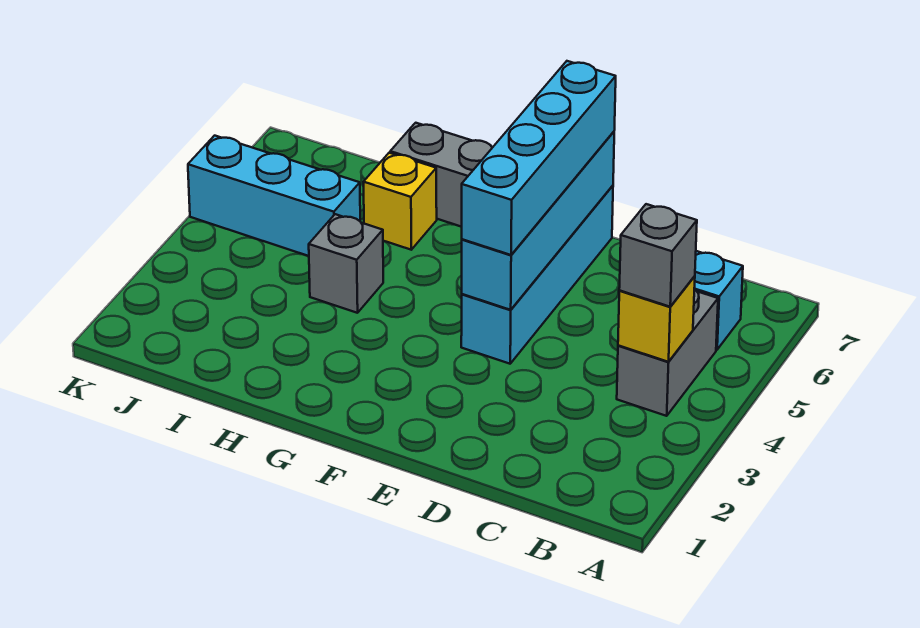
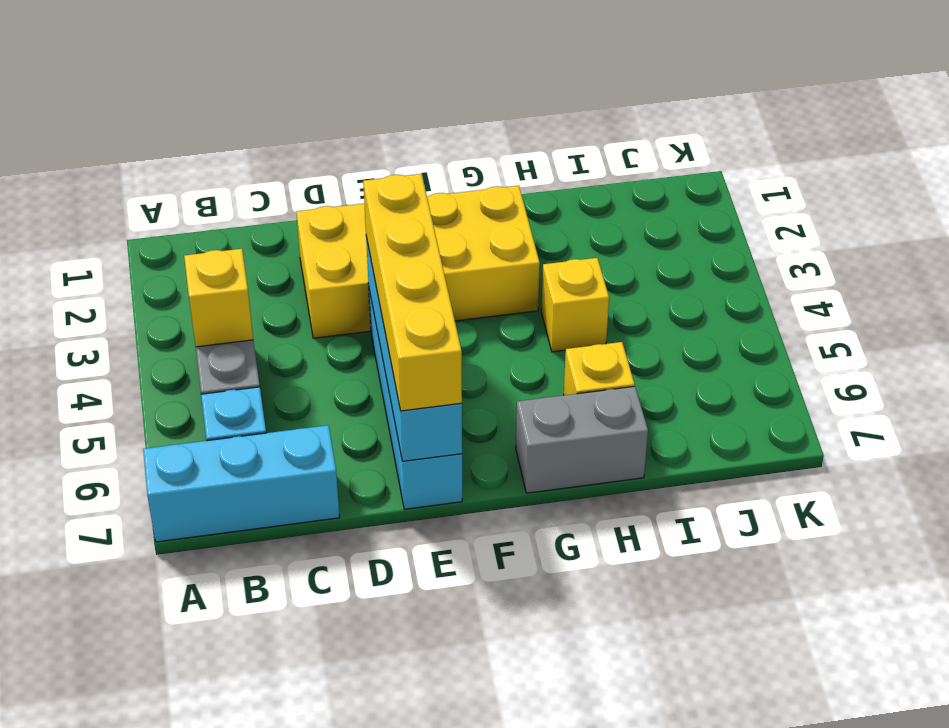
grey brick B4 level 3 -> none
none -> yellow brick D2:G3 level 1
cyan brick E4:E7 level 3 -> yellow brick E4:E7 level 3
grey brick H4 level 1 -> yellow brick H4 level 1
cyan brick I5:K5 level 1 -> cyan brick A7:C7 level 1

